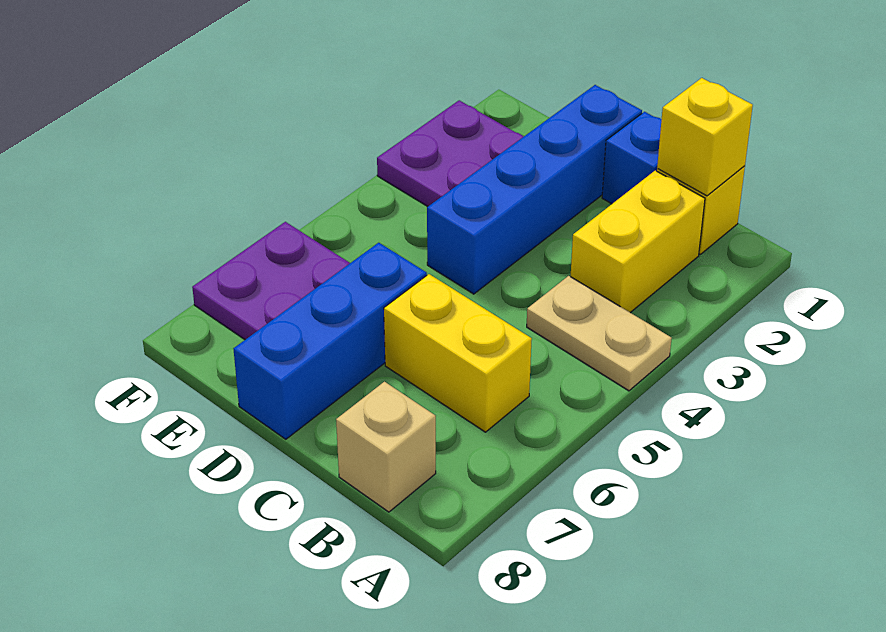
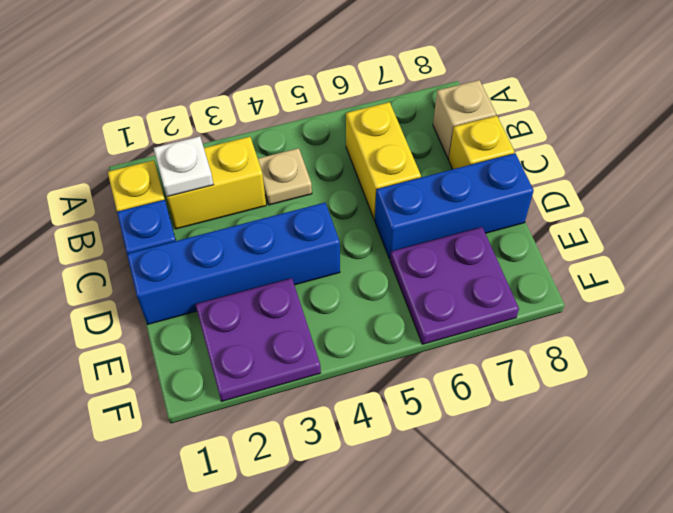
tan plate A4:B4 level 1 -> tan plate B4 level 1
yellow brick B1 level 2 -> yellow brick C8 level 1
none -> white plate B2 level 2

